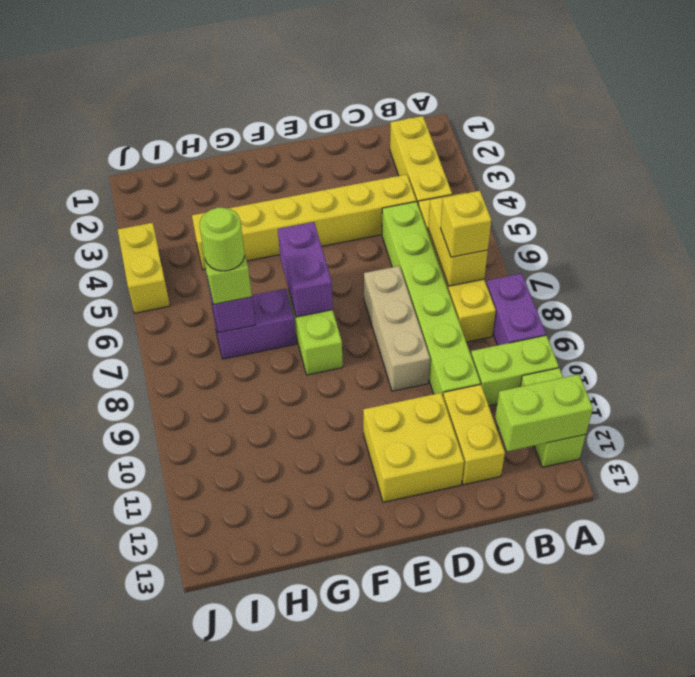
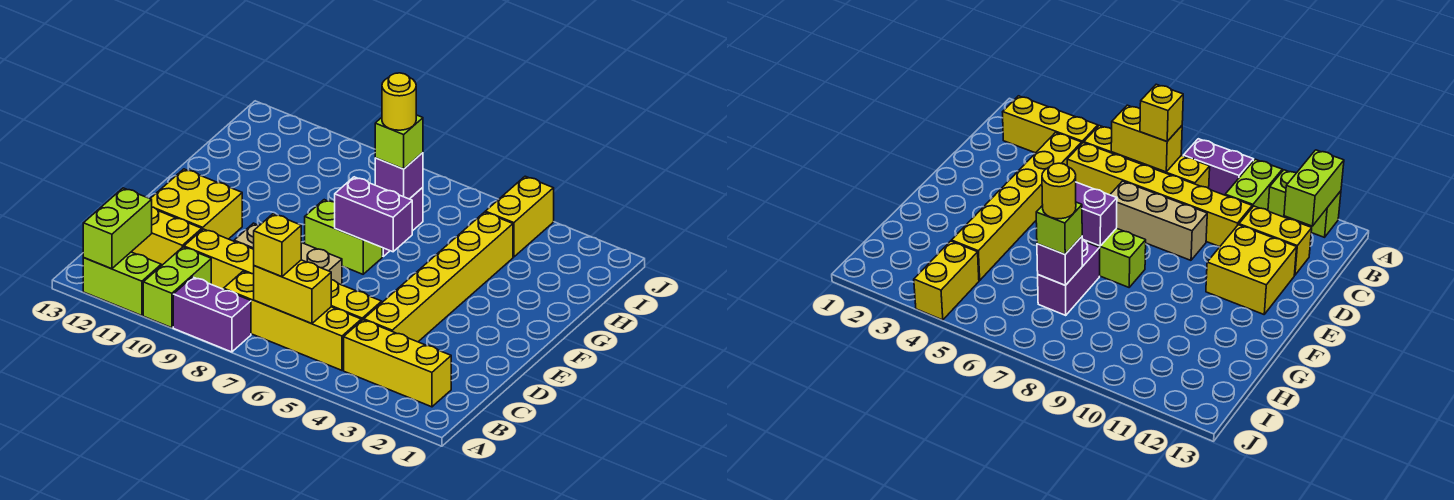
lime brick C5:C10 level 1 -> yellow brick C5:C10 level 1
lime round brick H7 level 4 -> yellow round brick H7 level 4
yellow brick J4:J5 level 1 -> yellow brick I4:J4 level 1

